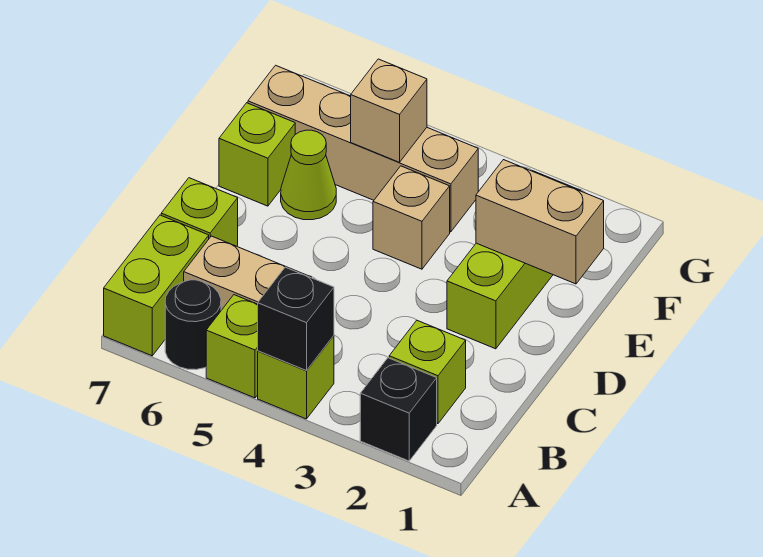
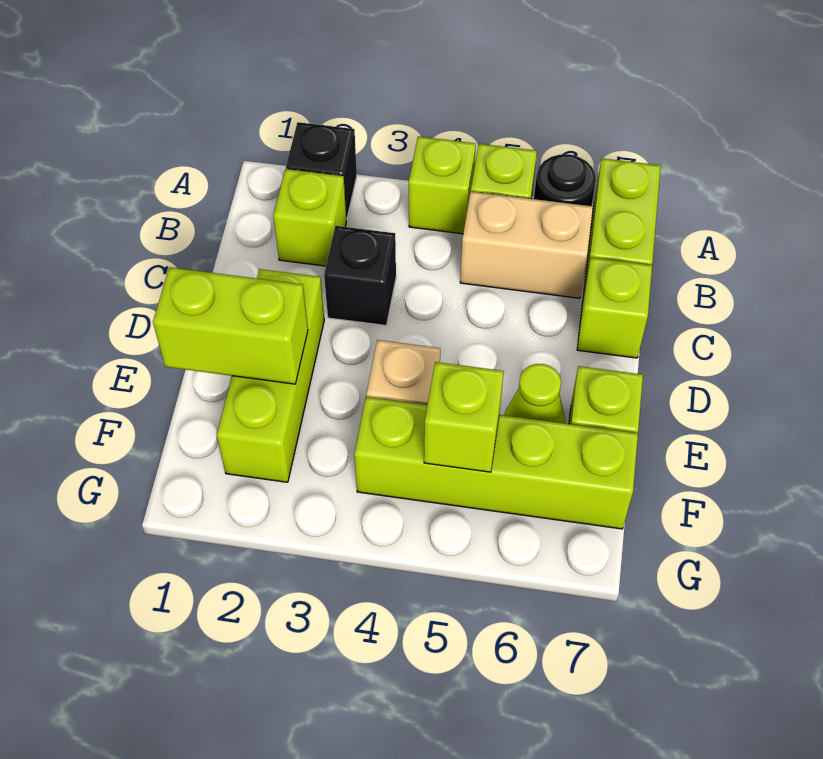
black brick A4 level 2 -> black brick C3 level 1
tan brick E1:E2 level 2 -> lime brick E1:E2 level 2
tan brick F4:F7 level 1 -> lime brick F4:F7 level 1
tan brick F5 level 2 -> lime brick F5 level 2

